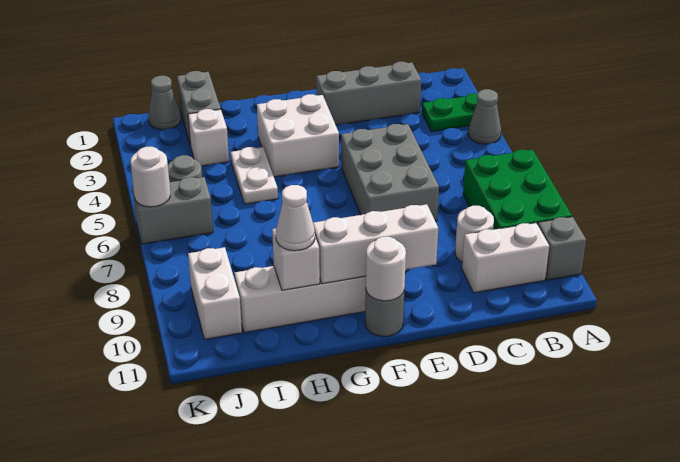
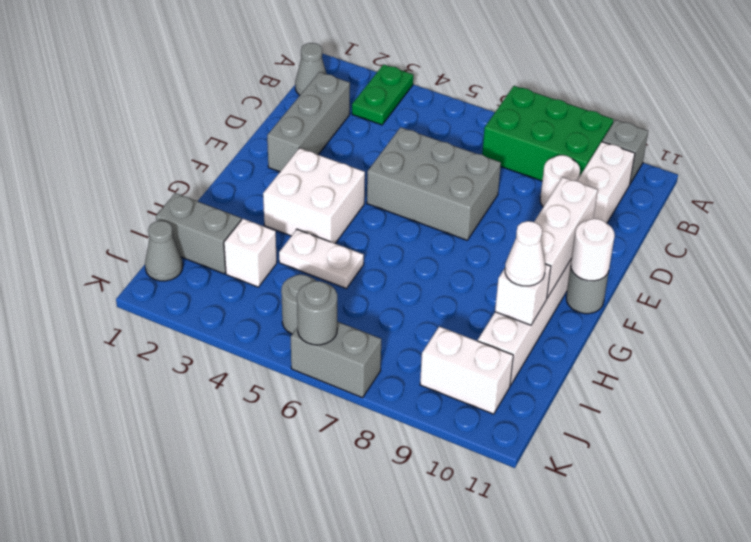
grey cone A4 level 1 -> grey cone B1 level 1
grey brick J6:K6 level 1 -> grey brick K6:K7 level 1
white round brick K6 level 2 -> grey round brick K6 level 2

